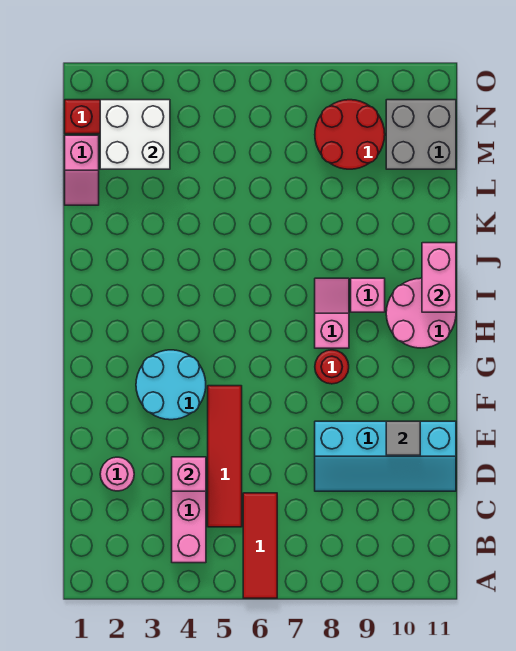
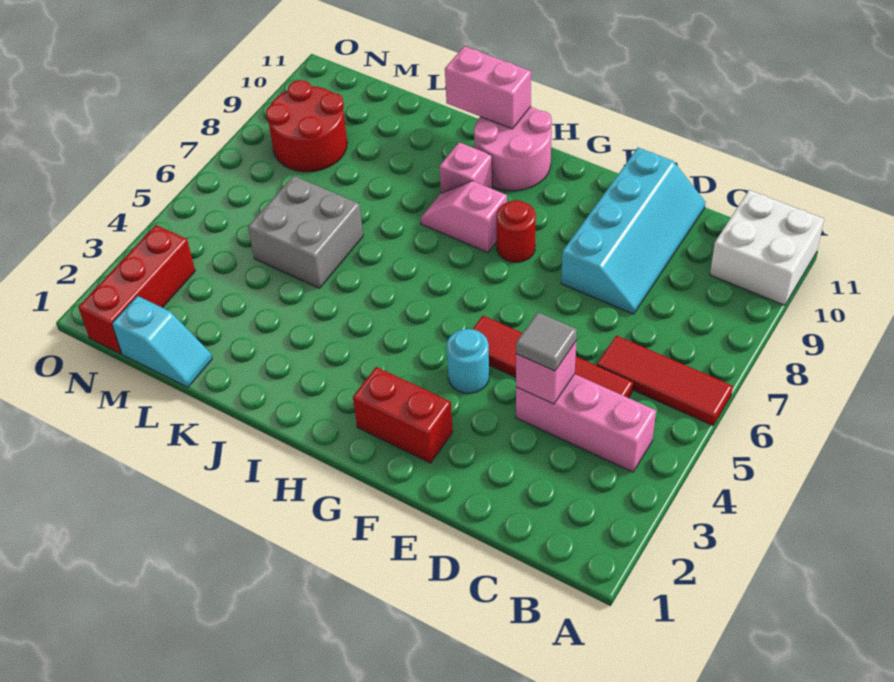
pink round brick D2 level 1 -> none
grey tile E10 level 2 -> grey tile D4 level 3
none -> red brick F2:G2 level 1
cyan round brick F3:G4 level 1 -> cyan round brick F4 level 1
pink slope L1:M1 level 1 top M -> cyan slope L1:M1 level 1 top M
white brick M2:N3 level 2 -> white brick A10:B11 level 1
grey brick M10:N11 level 1 -> grey brick K5:L6 level 1

